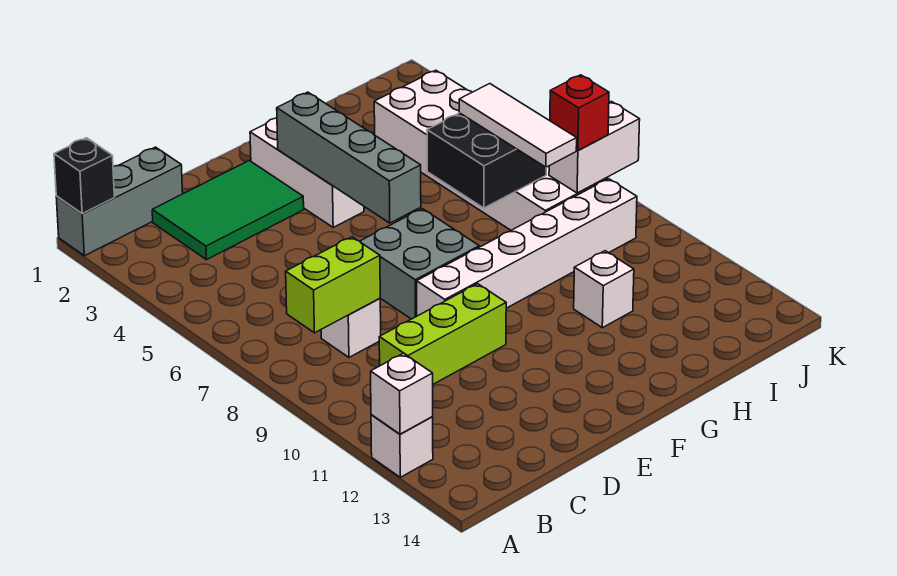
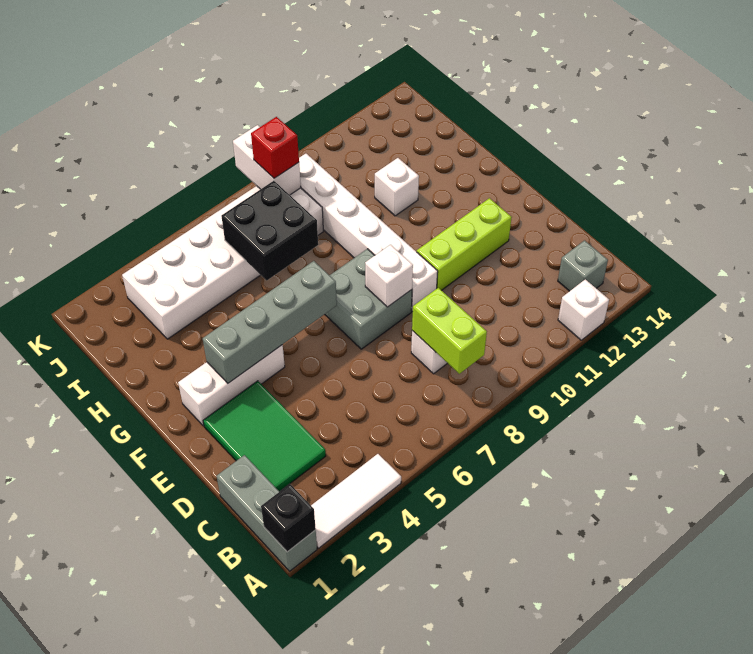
white brick A12 level 2 -> white brick E8 level 2
none -> grey brick B13 level 1
lime brick C10:E10 level 1 -> lime brick E10:E12 level 1
white tile I6:I8 level 3 -> white tile A2:A4 level 1

